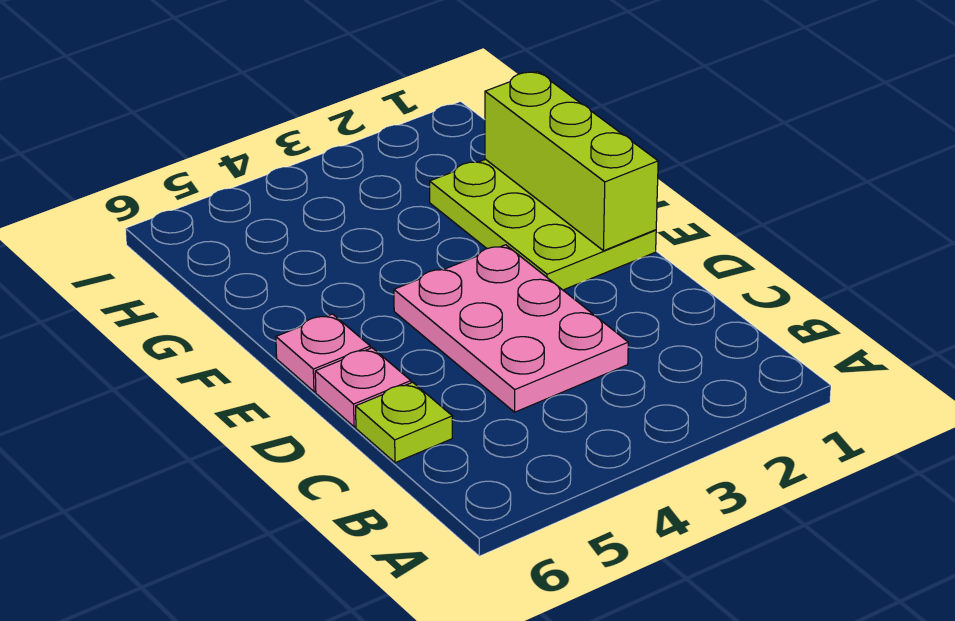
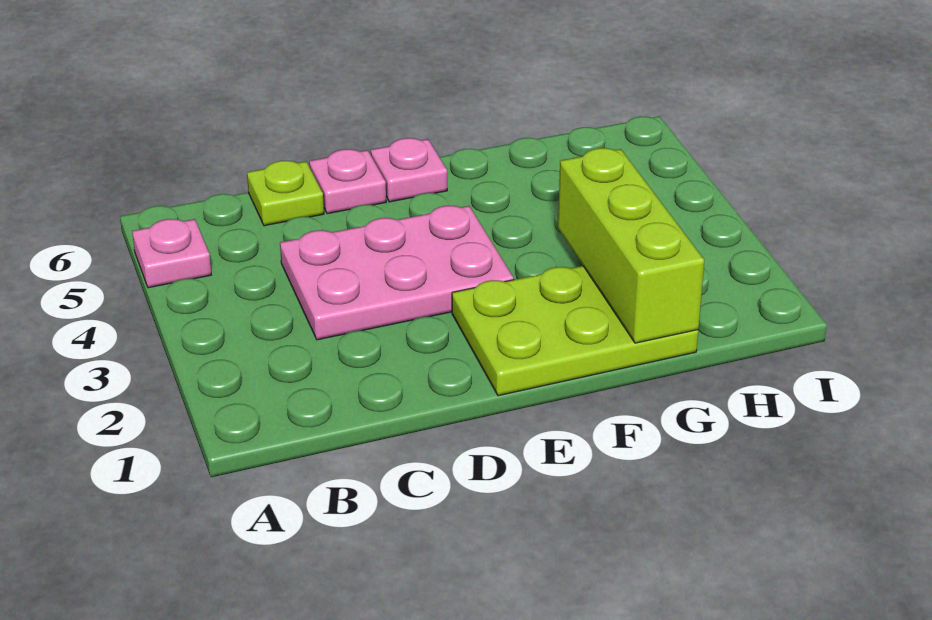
none -> pink plate A5 level 1
lime brick E1:G1 level 2 -> lime brick G1:G3 level 2

